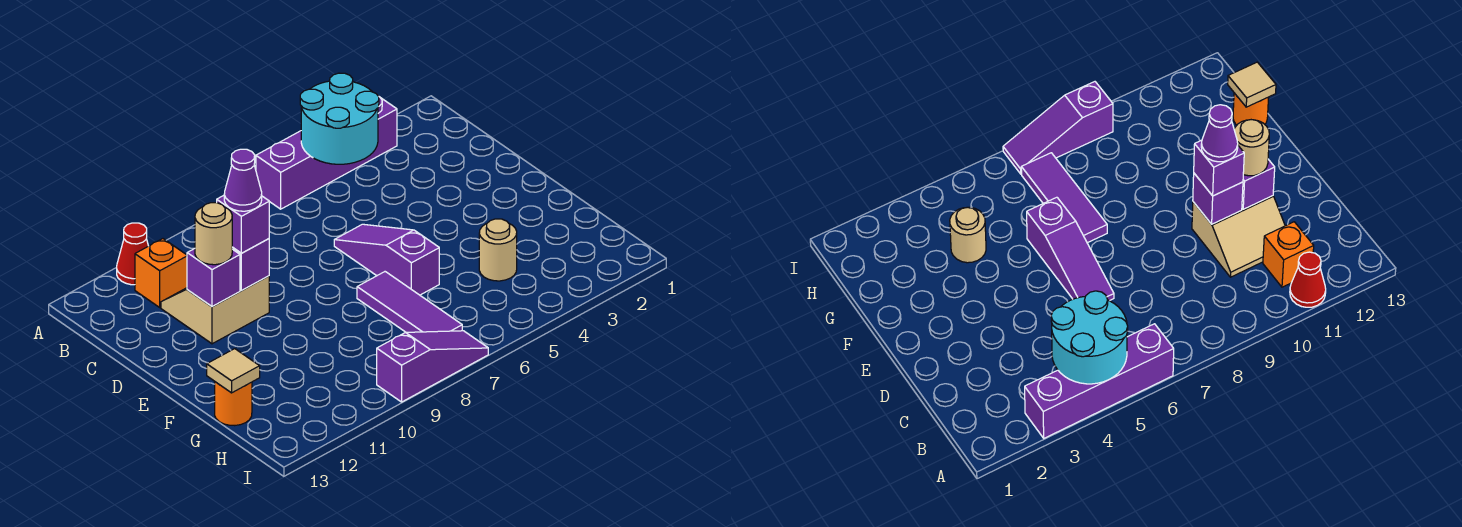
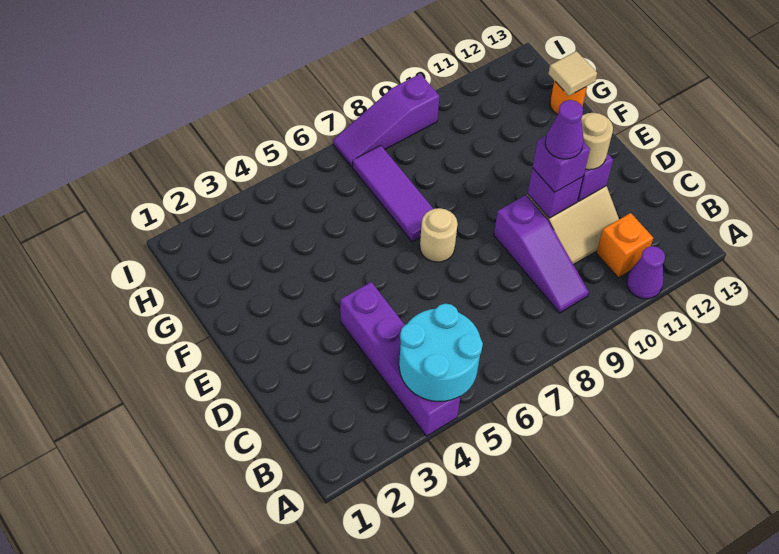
purple brick A3:A6 level 1 -> purple brick A4:D4 level 1
red cone A11 level 1 -> purple cone A11 level 1
purple slope D6:F6 level 1 top F -> purple slope B9:D9 level 1 top D
tan round brick G4 level 1 -> tan round brick E7 level 1

